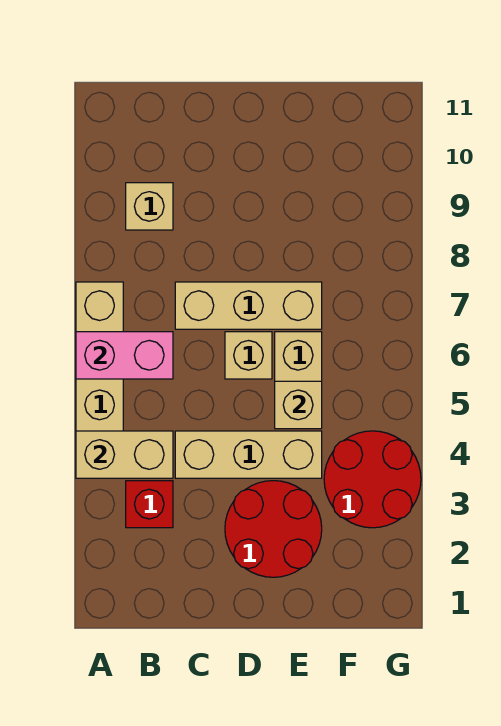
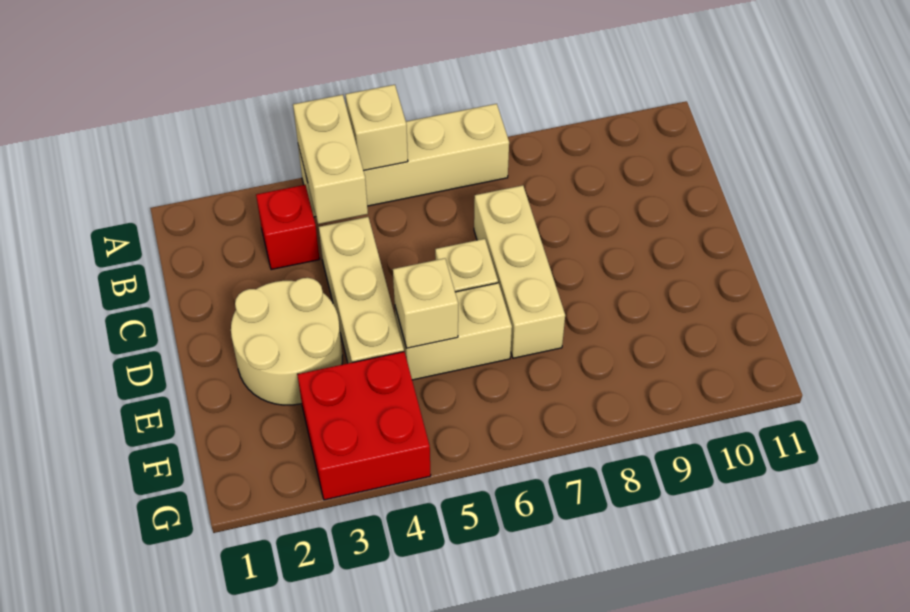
pink brick A6:B6 level 2 -> none
tan brick B9 level 1 -> tan brick A5 level 2
red round brick D2:E3 level 1 -> tan round brick D2:E3 level 1
red round brick F3:G4 level 1 -> red brick F3:G4 level 1

